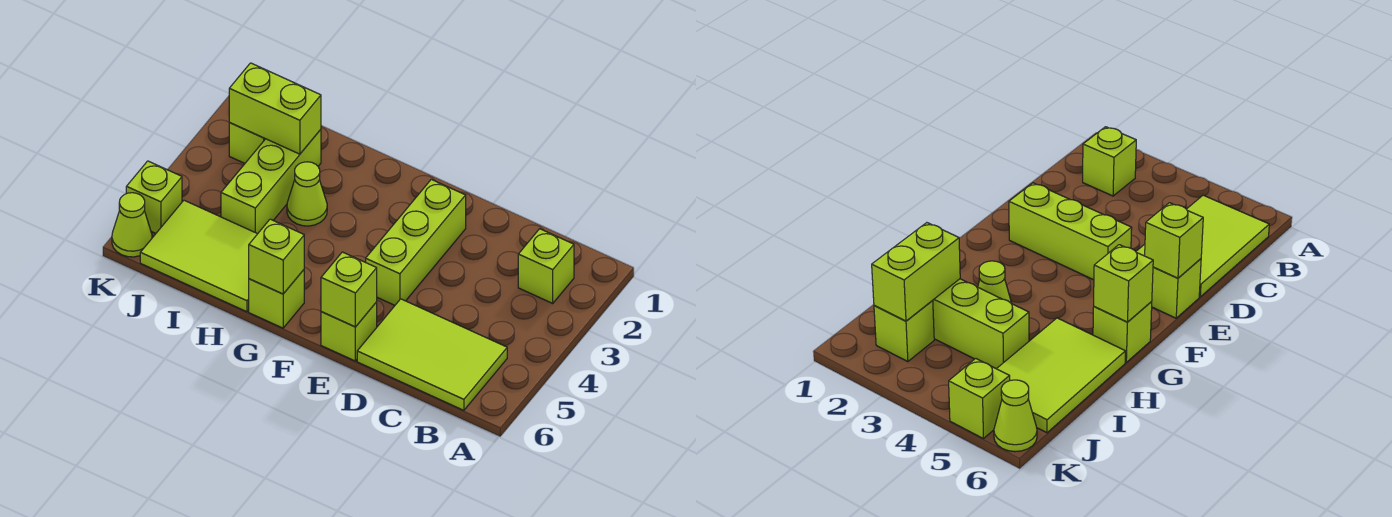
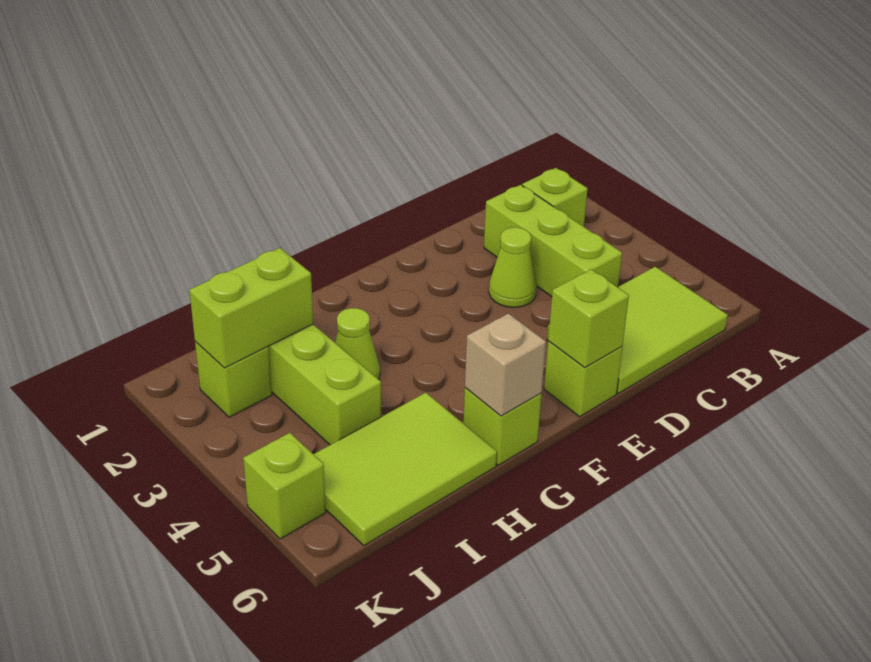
lime brick E2:E4 level 1 -> lime brick C2:C4 level 1
lime brick G6 level 2 -> tan brick G6 level 2
lime cone K6 level 1 -> lime cone D3 level 1

